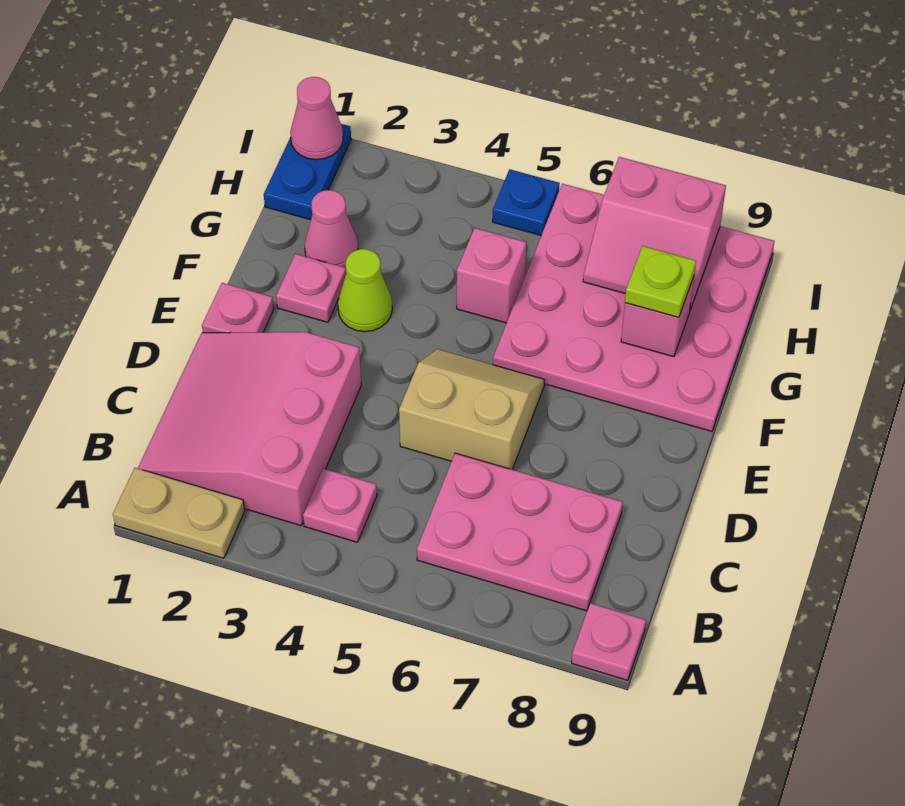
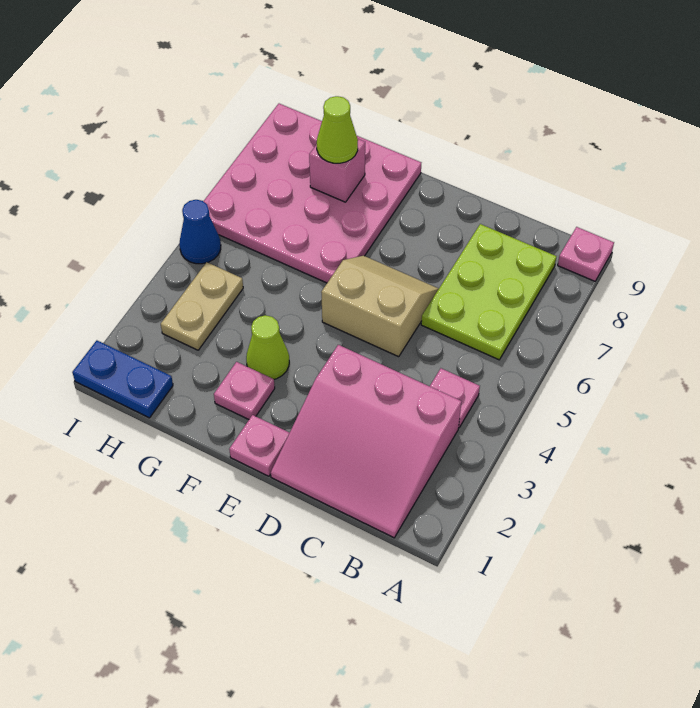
tan plate A1:A2 level 1 -> tan plate H3:H4 level 1
pink plate B6:C8 level 1 -> lime plate B6:C8 level 1
tan slope D5:E6 level 1 top D -> tan slope D5:E6 level 1 top 5
pink cone G2 level 1 -> none
pink brick G5 level 1 -> none
lime plate G8 level 3 -> lime cone G8 level 3
pink slope H7:I8 level 2 top I -> none
pink cone I1 level 2 -> none
blue plate I5 level 1 -> blue cone I5 level 1

